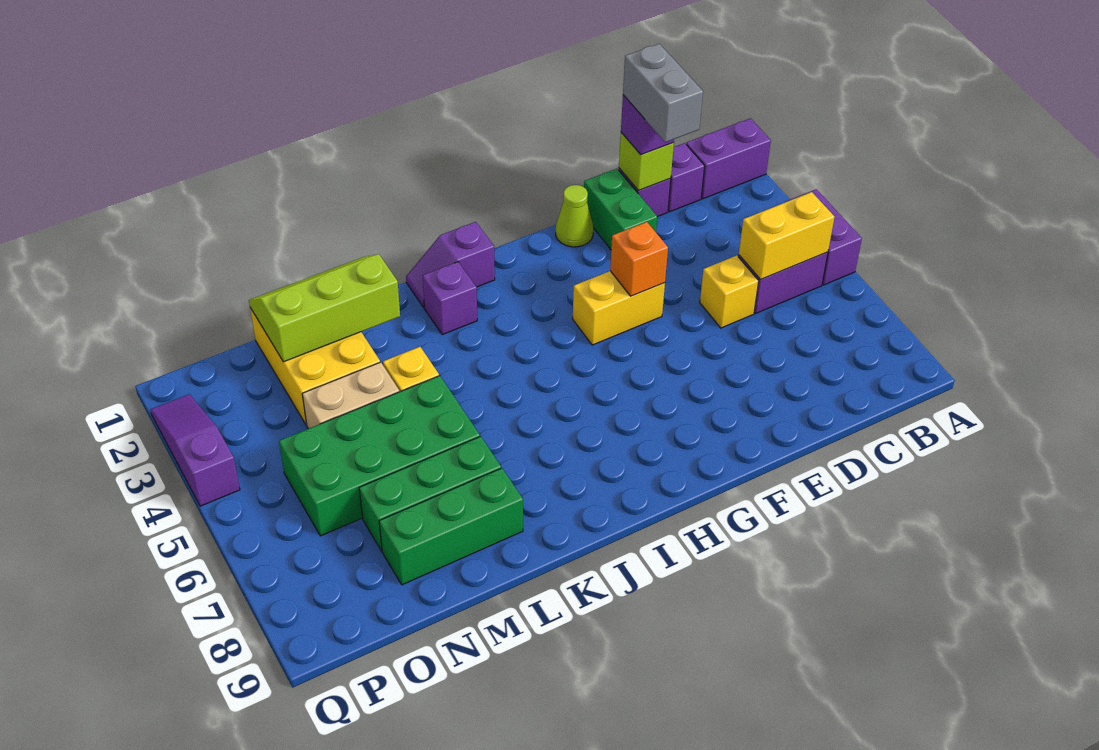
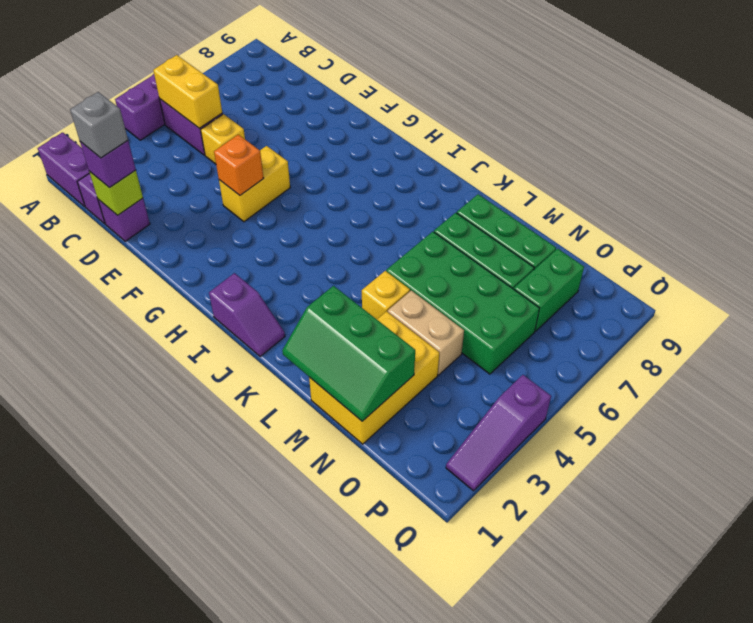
grey brick D1:D2 level 4 -> grey brick D1 level 4
green brick E1:E2 level 1 -> green brick O7:O8 level 1
lime cone F1 level 1 -> none
yellow brick F4:G4 level 1 -> yellow brick F4:F5 level 1
purple brick J2 level 1 -> none
lime slope L1:N2 level 2 top 2 -> green slope L1:N2 level 2 top 2

